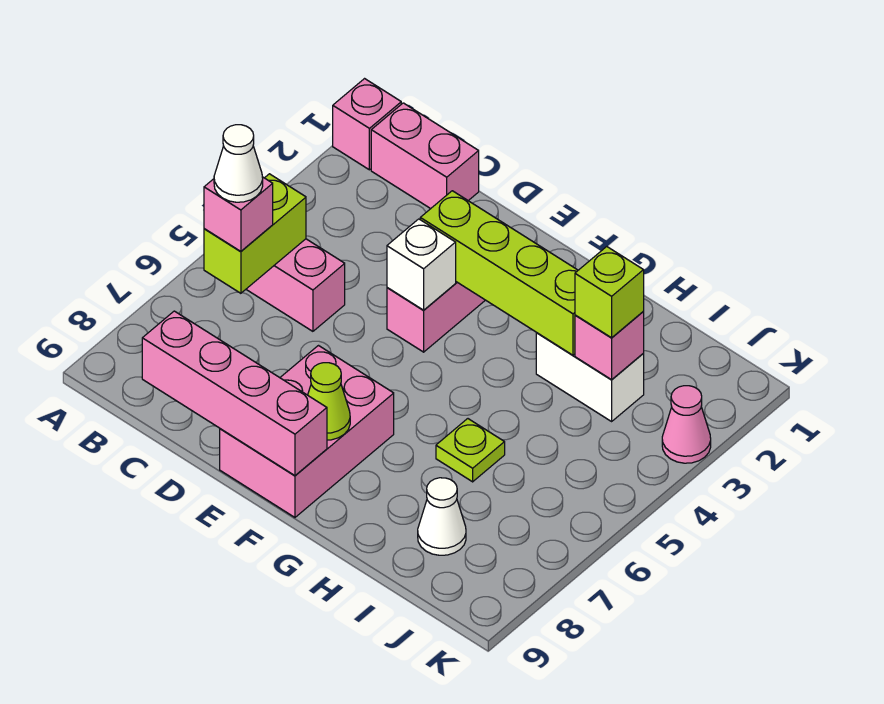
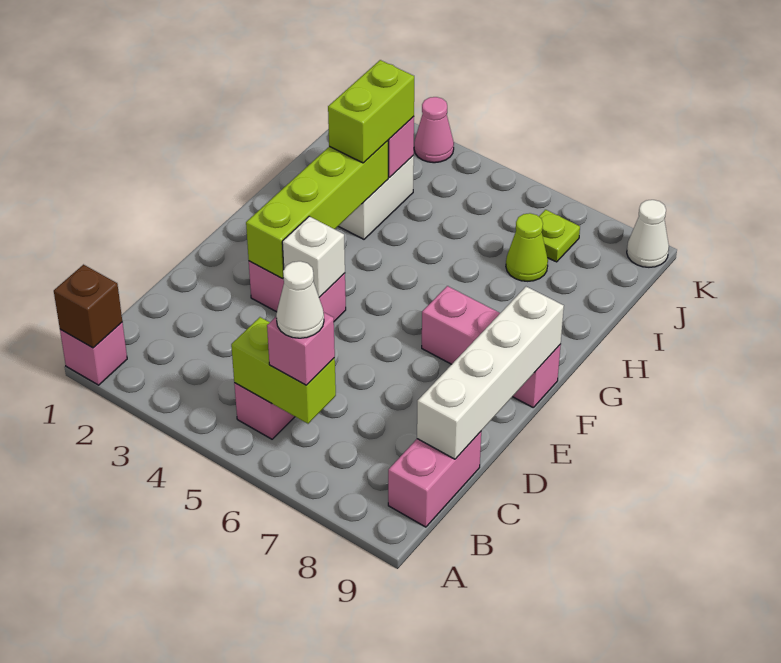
none -> brown brick A1 level 2
pink brick B1:C1 level 1 -> pink brick B9:C9 level 1
pink brick C9:F9 level 2 -> white brick C9:F9 level 2
pink brick E7:F9 level 1 -> pink brick F7:F9 level 1
lime cone F8 level 2 -> lime cone I7 level 1
lime plate H6 level 1 -> lime plate J7 level 1
lime brick I3 level 3 -> lime brick H3:I3 level 3
white cone I8 level 1 -> white cone K9 level 1

